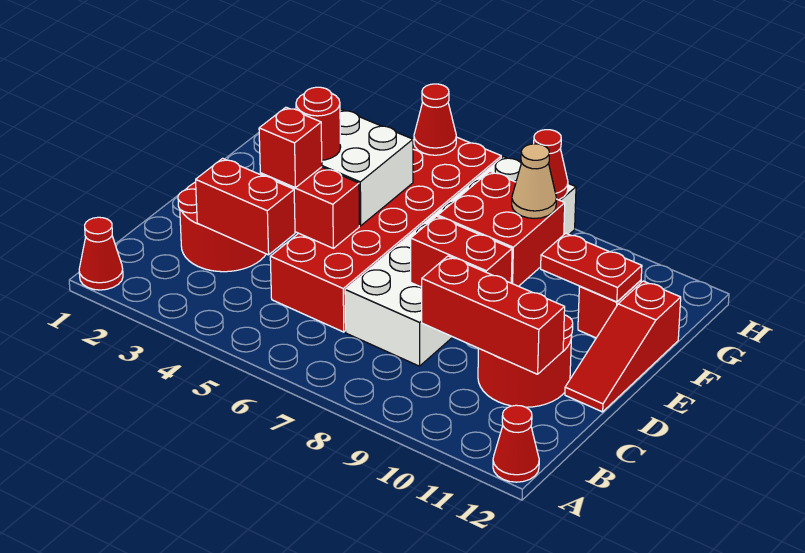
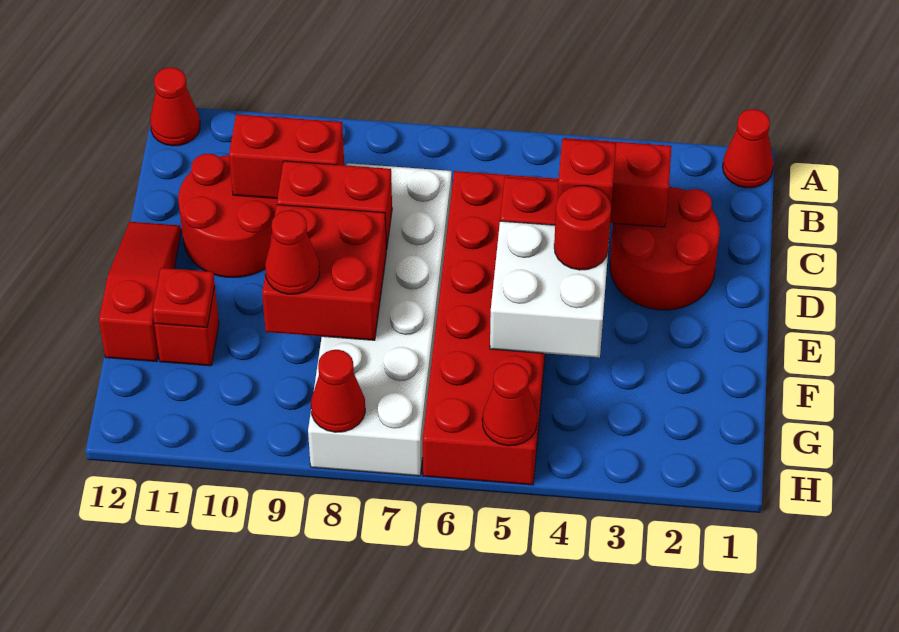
red brick C9:C11 level 2 -> red brick C9:C10 level 2
tan cone F9 level 3 -> red cone F9 level 3
red plate F10:F11 level 2 -> red plate F11 level 2

